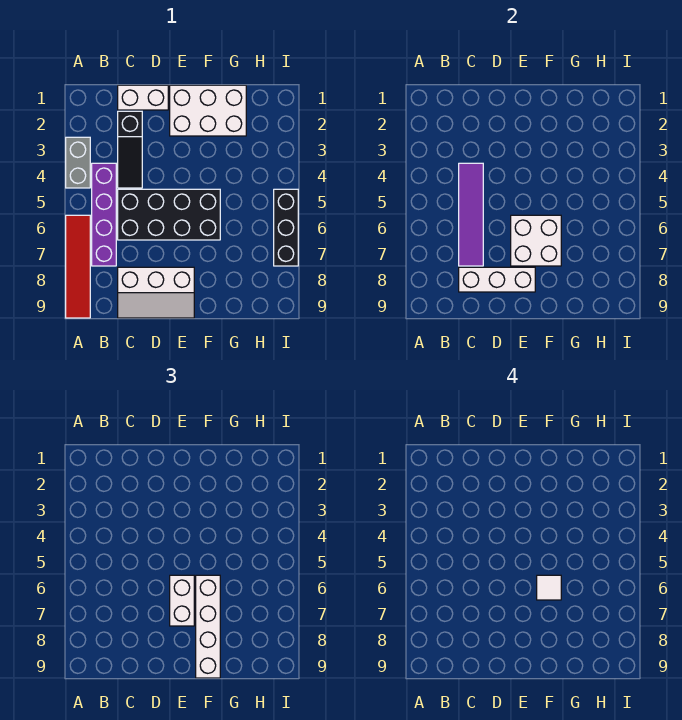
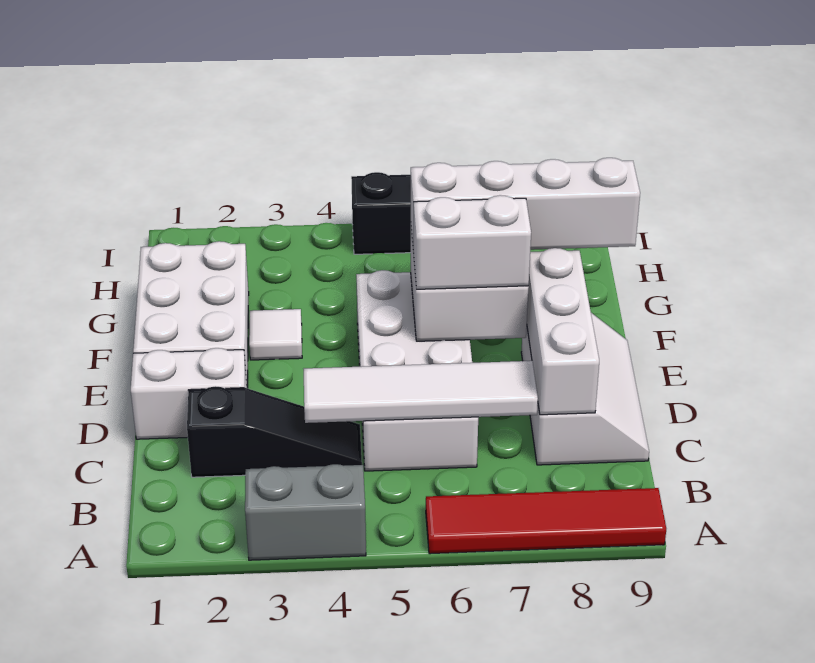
purple brick B4:B7 level 1 -> none
white brick C1:D1 level 1 -> white brick D1:D2 level 1
purple tile C4:C7 level 2 -> white tile C4:C7 level 2
black brick C5:F6 level 1 -> white brick C5:F6 level 1
white tile F6 level 4 -> white tile F3 level 1

